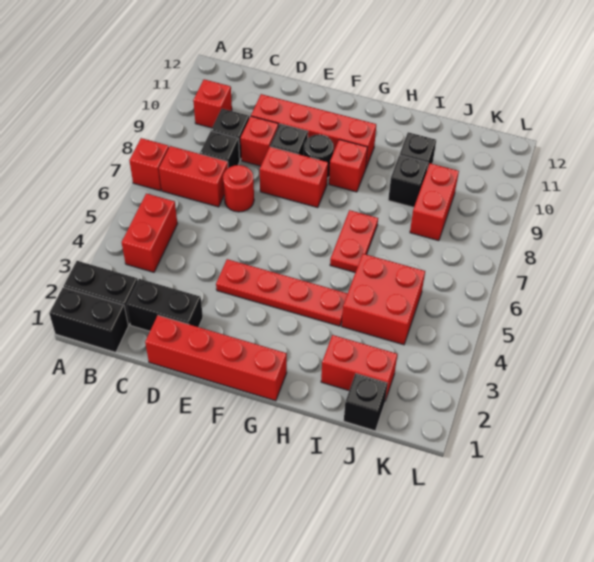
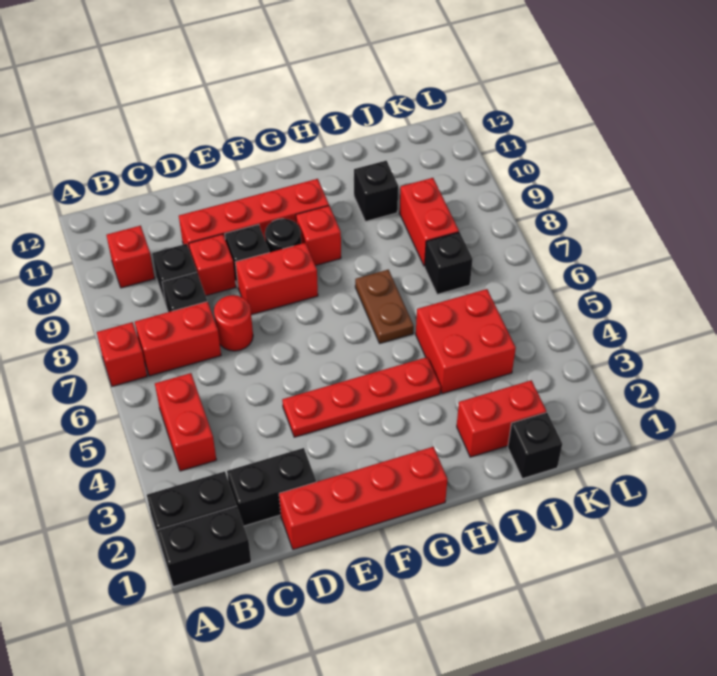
red plate H6:H7 level 1 -> brown plate H6:H7 level 1
black brick I9 level 1 -> black brick J7 level 1

